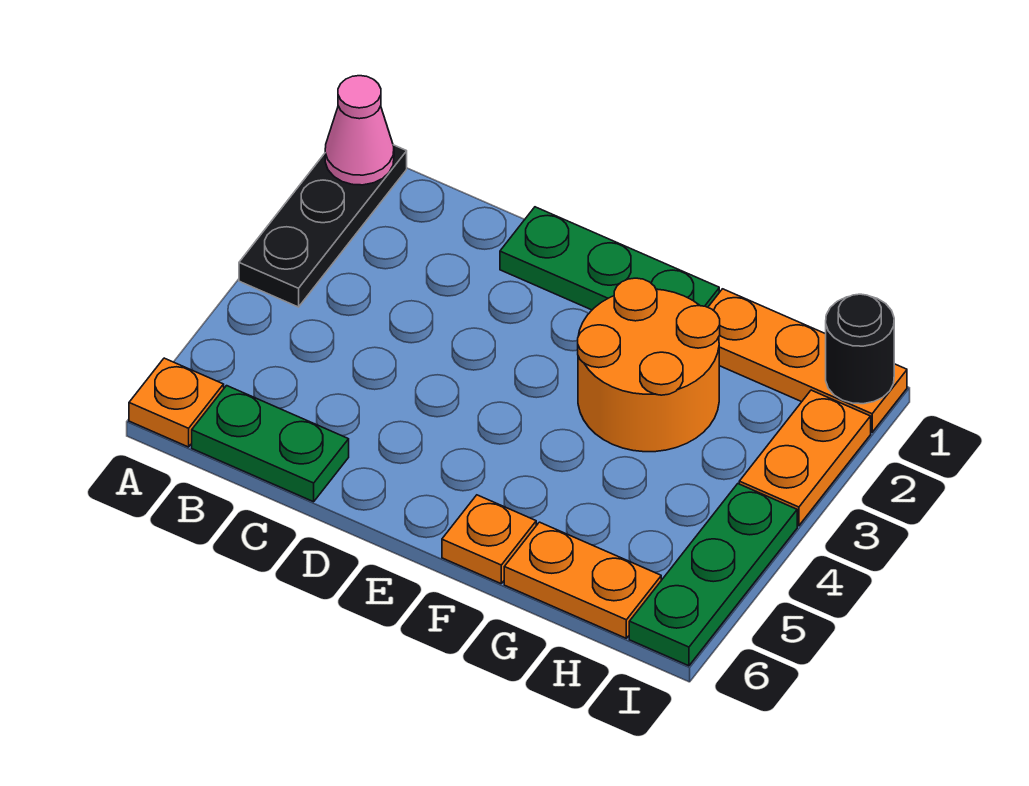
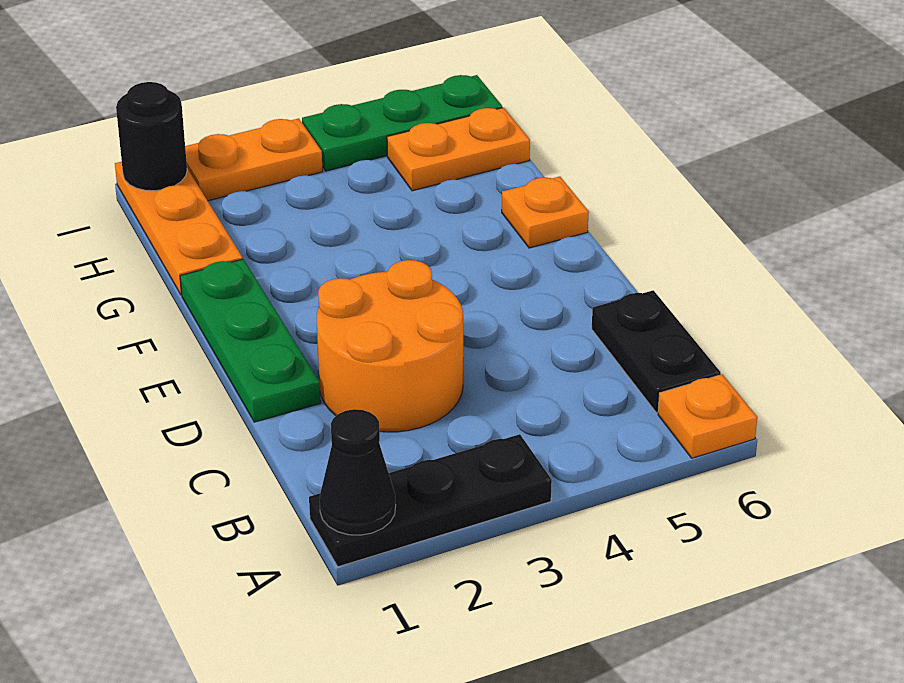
pink cone A1 level 2 -> black cone A1 level 2
green plate B6:C6 level 1 -> black plate B6:C6 level 1
orange round brick F2:G3 level 1 -> orange round brick C2:D3 level 1
orange plate G6:H6 level 1 -> orange plate H5:H6 level 1

